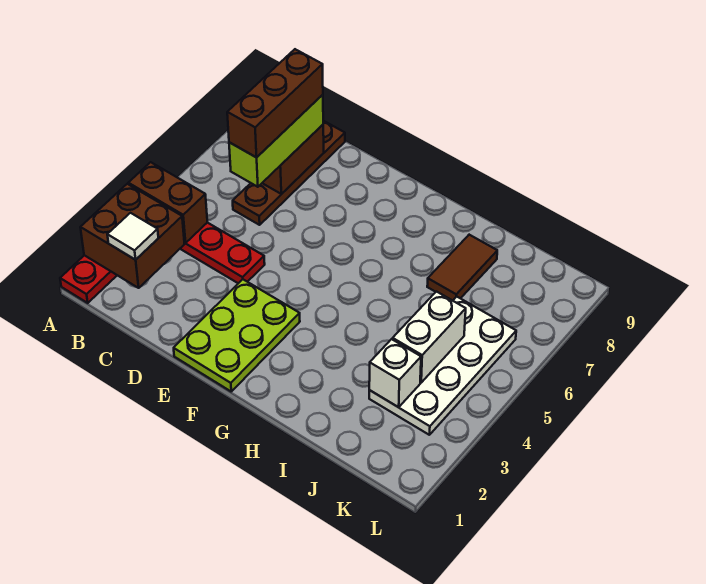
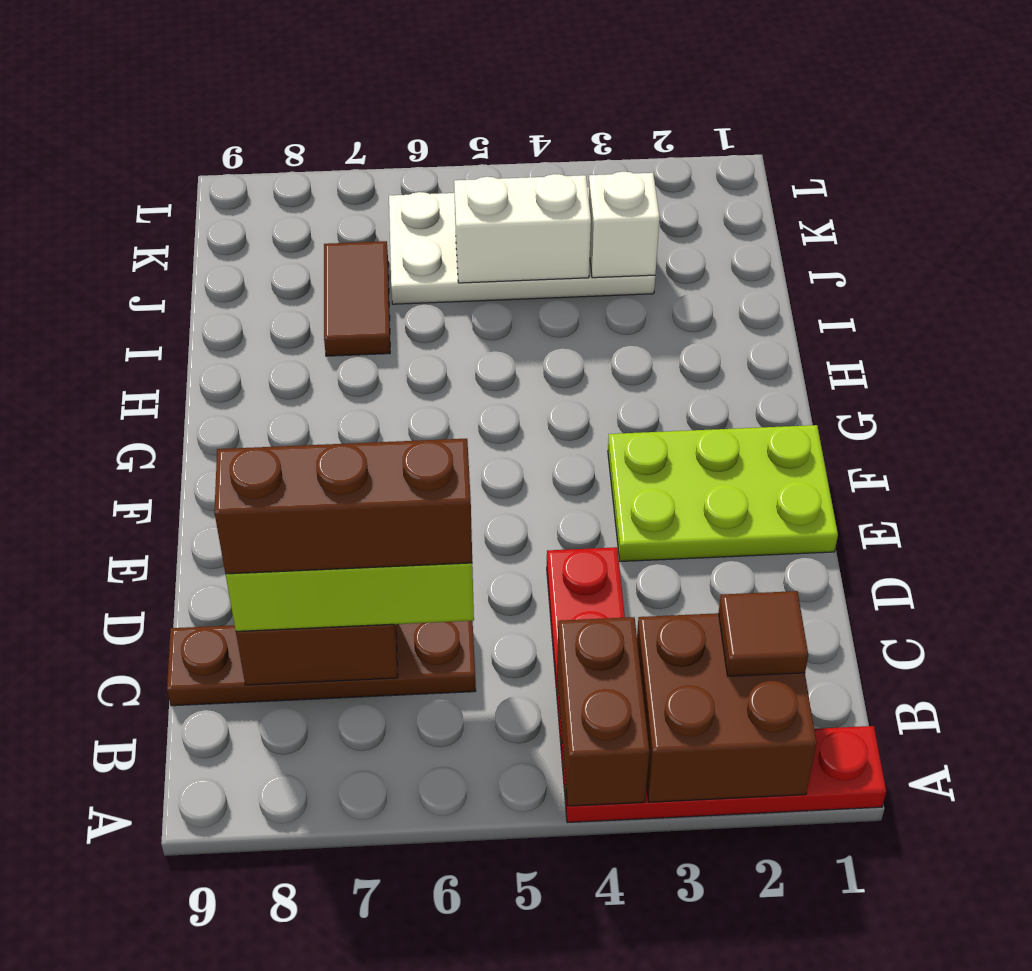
white tile B2 level 3 -> brown tile B2 level 3
brown tile I7:I8 level 1 -> brown tile I7:J7 level 1

